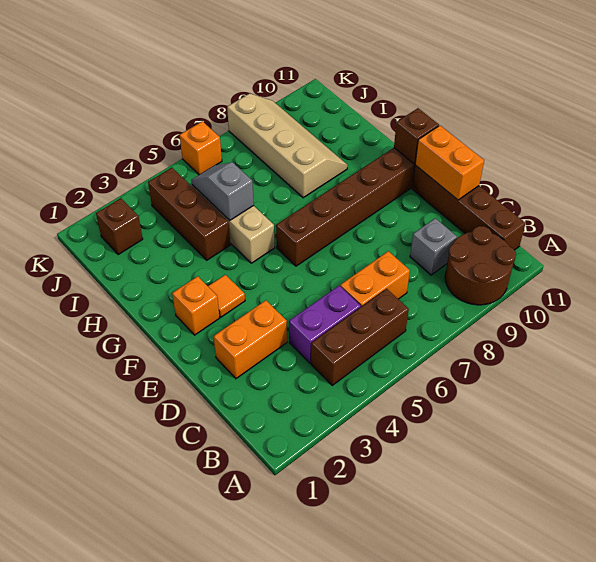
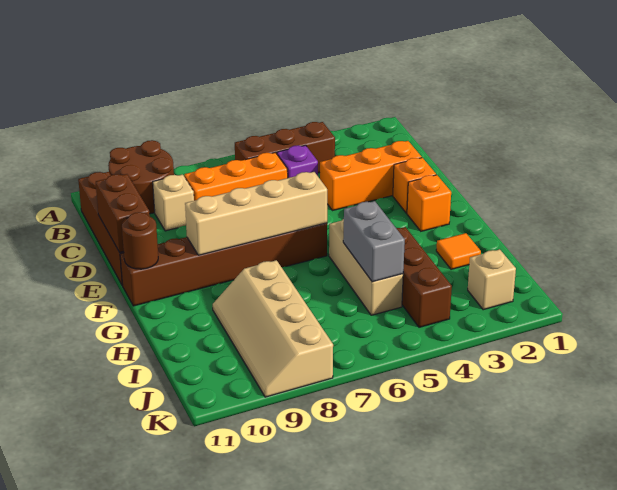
purple brick C4:C5 level 1 -> purple brick C5 level 1
orange brick C6:C7 level 1 -> orange brick C6:C8 level 1
grey brick C9 level 1 -> tan brick C9 level 1
orange brick D2:D3 level 1 -> orange brick D2:D4 level 1
orange brick D11:E11 level 2 -> brown brick D11:E11 level 2
orange tile F3 level 1 -> orange tile H2 level 1
none -> tan brick F6:F9 level 2
brown brick F11 level 2 -> brown round brick F11 level 2
grey slope H5:I5 level 2 top H -> grey brick H5:I5 level 2
brown brick J2 level 1 -> tan brick J2 level 1
orange brick K6 level 1 -> orange brick E2 level 1

